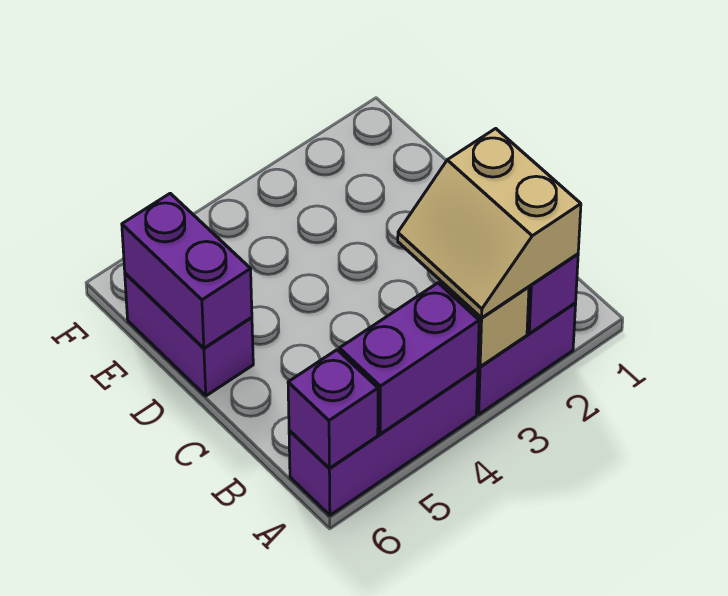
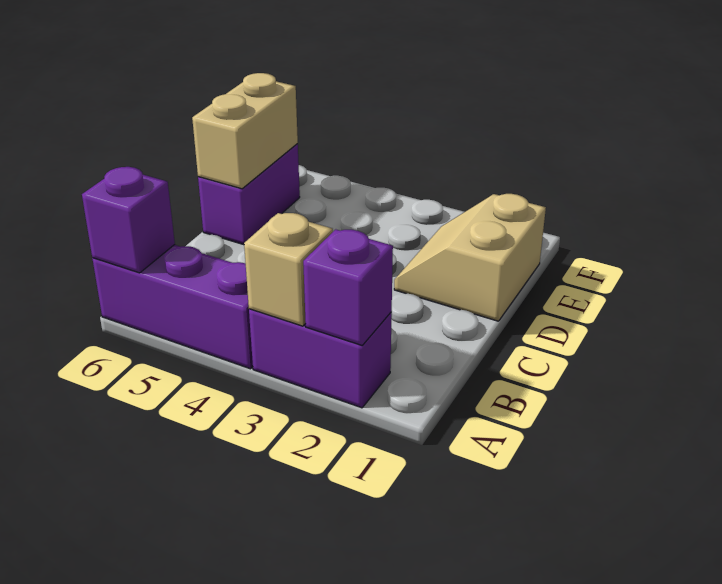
tan slope A2:B3 level 3 top 2 -> tan slope D1:E2 level 1 top 1
purple brick A4:A5 level 2 -> none
purple brick D6:E6 level 2 -> tan brick D6:E6 level 2

